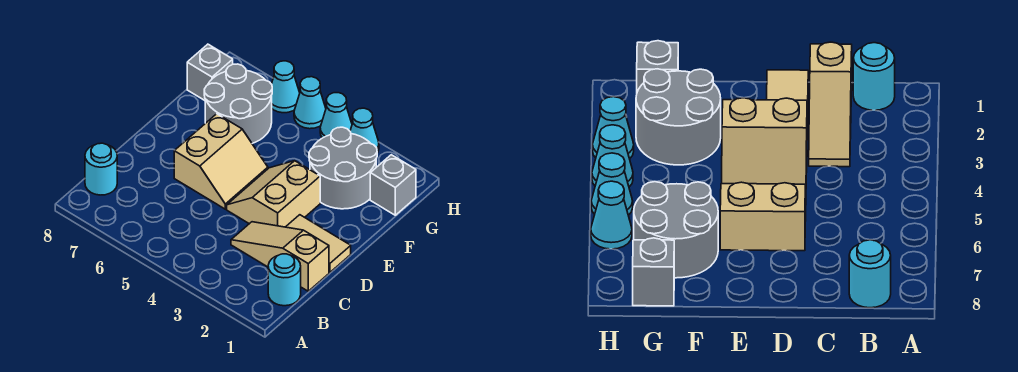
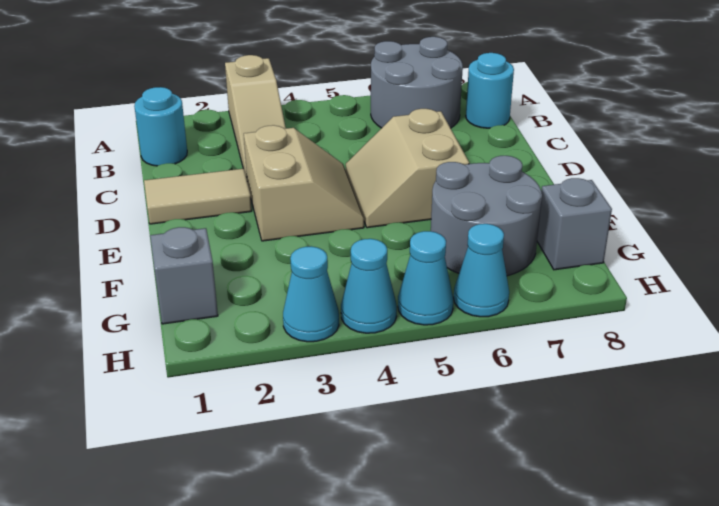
tan slope C1:C3 level 1 top 1 -> tan slope A3:C3 level 1 top A
grey round brick F2:G3 level 1 -> grey round brick A6:B7 level 1

